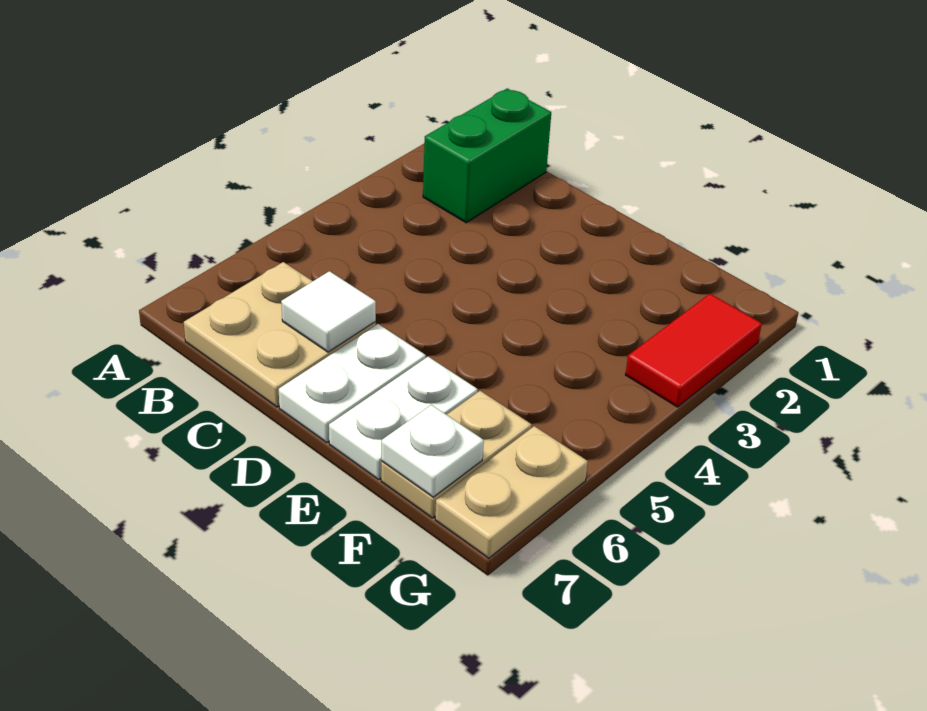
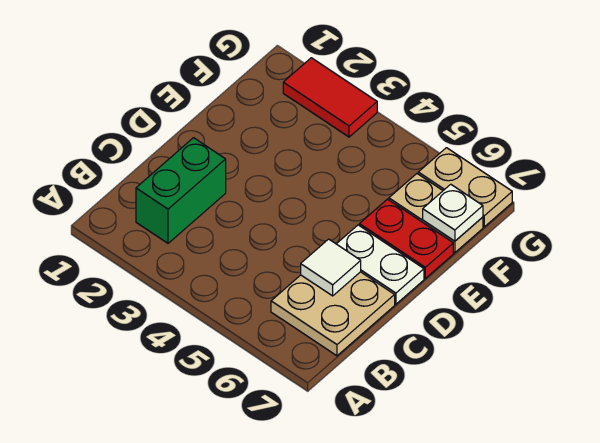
green brick B1:B2 level 1 -> green brick B2:C2 level 1
white plate E6:E7 level 1 -> red plate E6:E7 level 1

